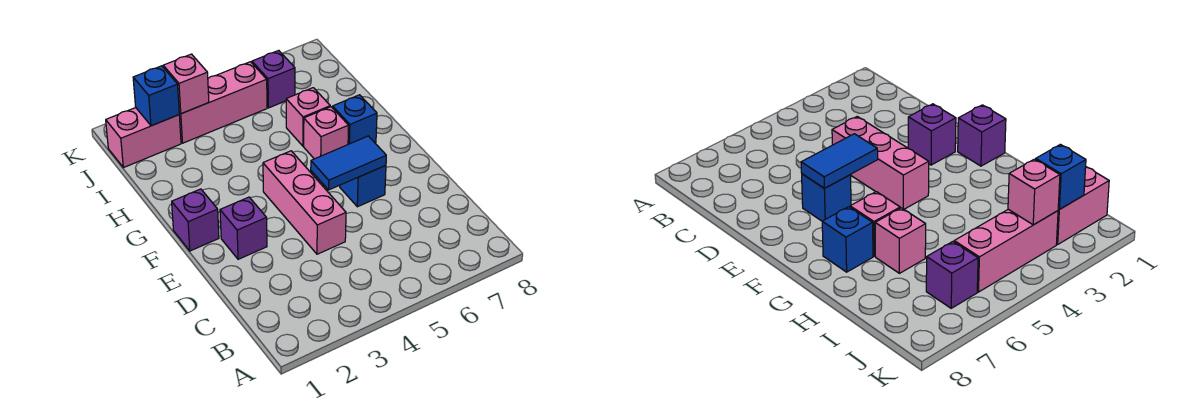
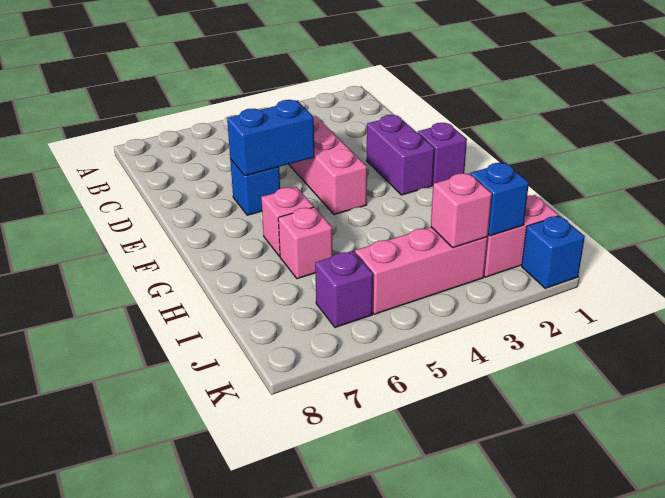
purple brick E2 level 1 -> purple brick E2:F2 level 1
blue tile E5:E6 level 2 -> blue brick E5:E6 level 2
blue brick G7 level 1 -> blue brick K1 level 1

